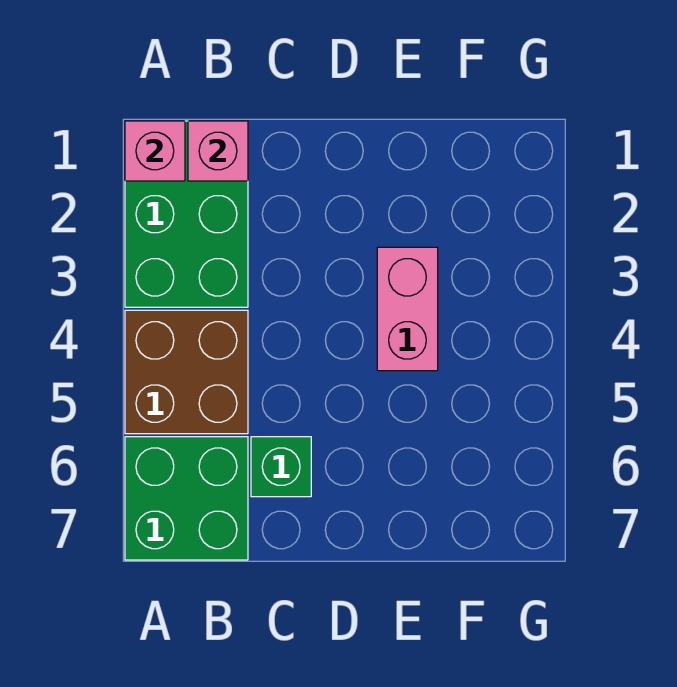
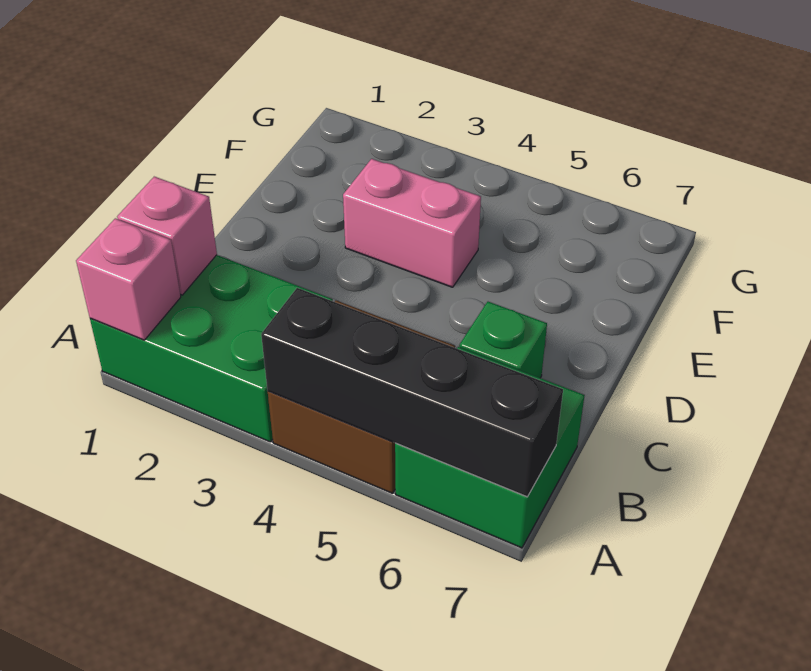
none -> black brick A4:A7 level 2

